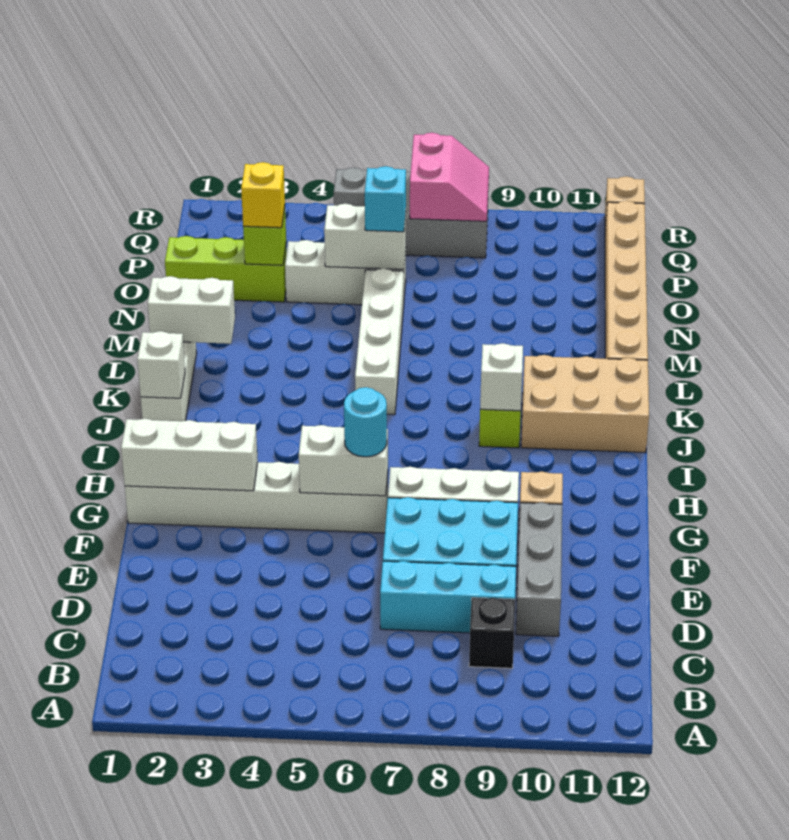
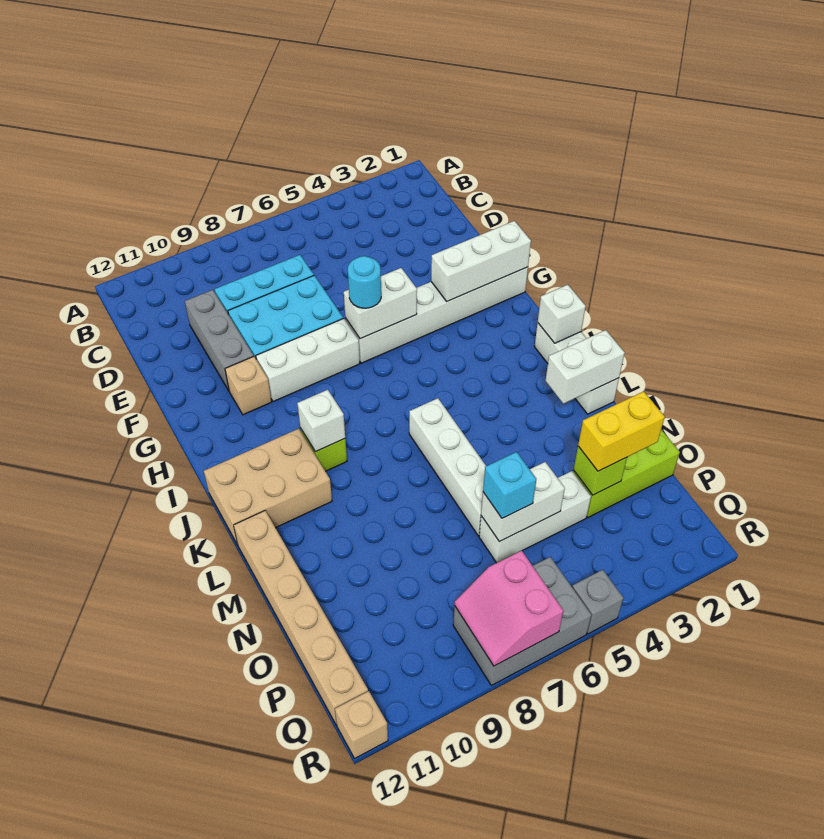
black brick C9 level 1 -> none
yellow brick O3 level 3 -> yellow brick O2:O3 level 3

